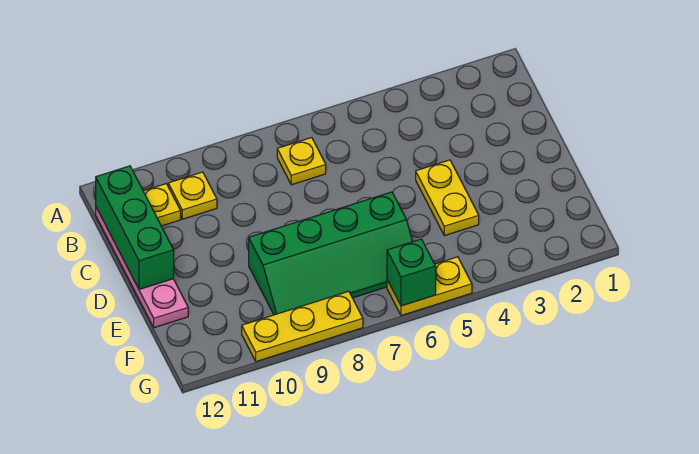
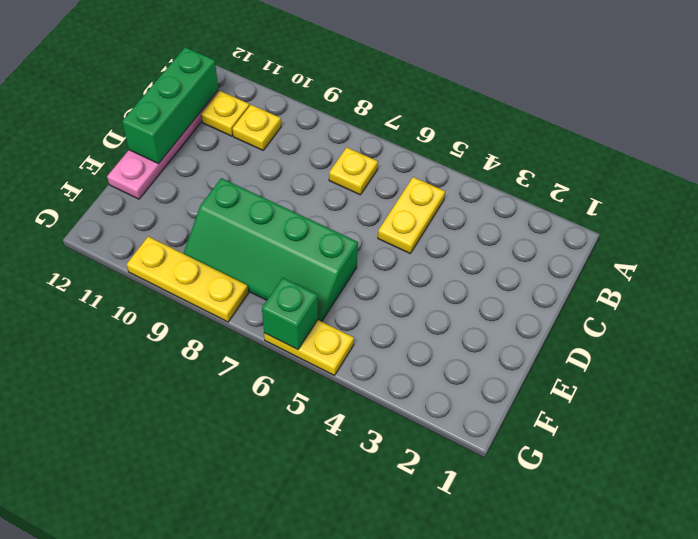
yellow plate D4:E4 level 1 -> yellow plate B5:C5 level 1

